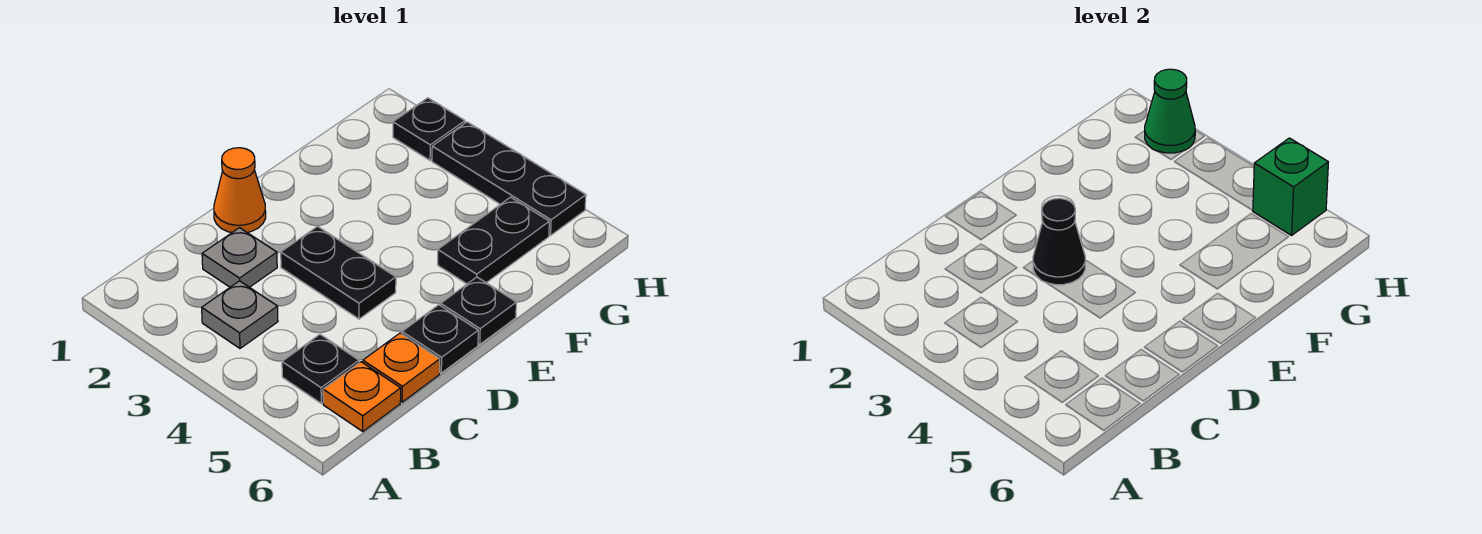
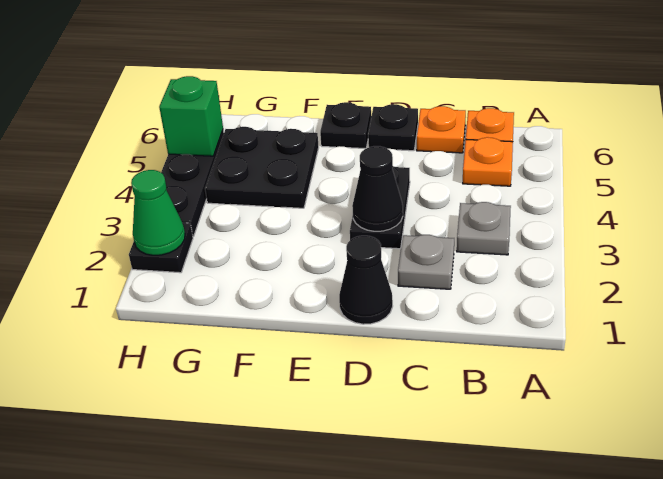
black plate B5 level 1 -> orange plate B5 level 1
orange cone D1 level 1 -> black cone D1 level 1
black plate F5:G5 level 1 -> black plate F4:G5 level 1

